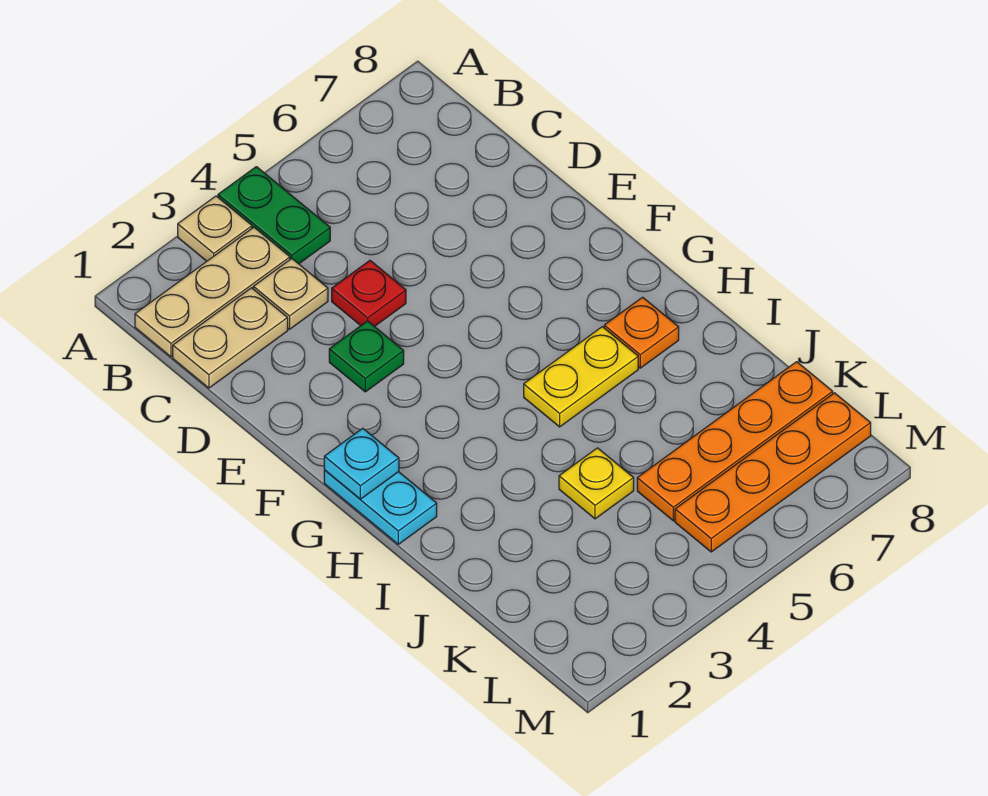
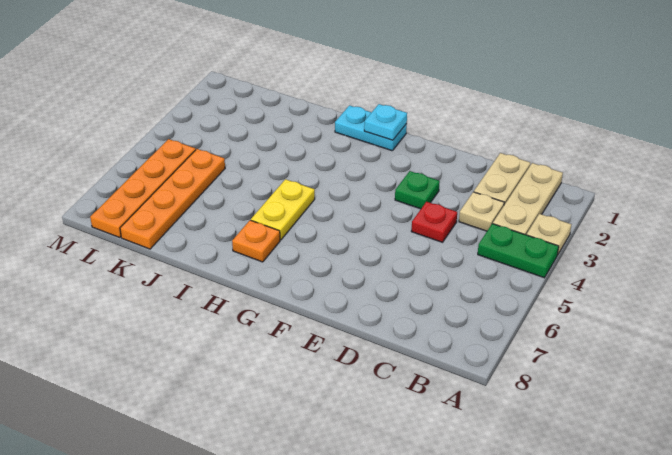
yellow plate J4 level 1 -> none

